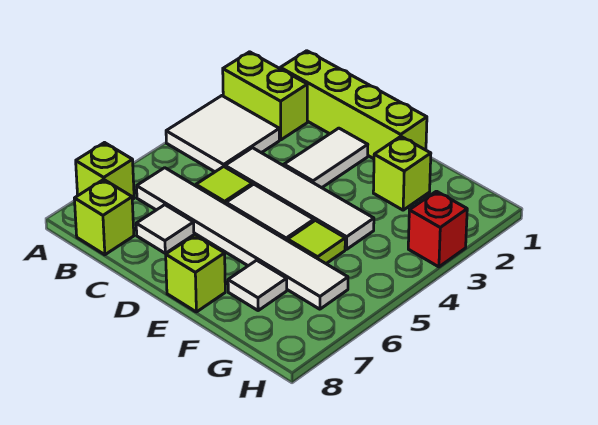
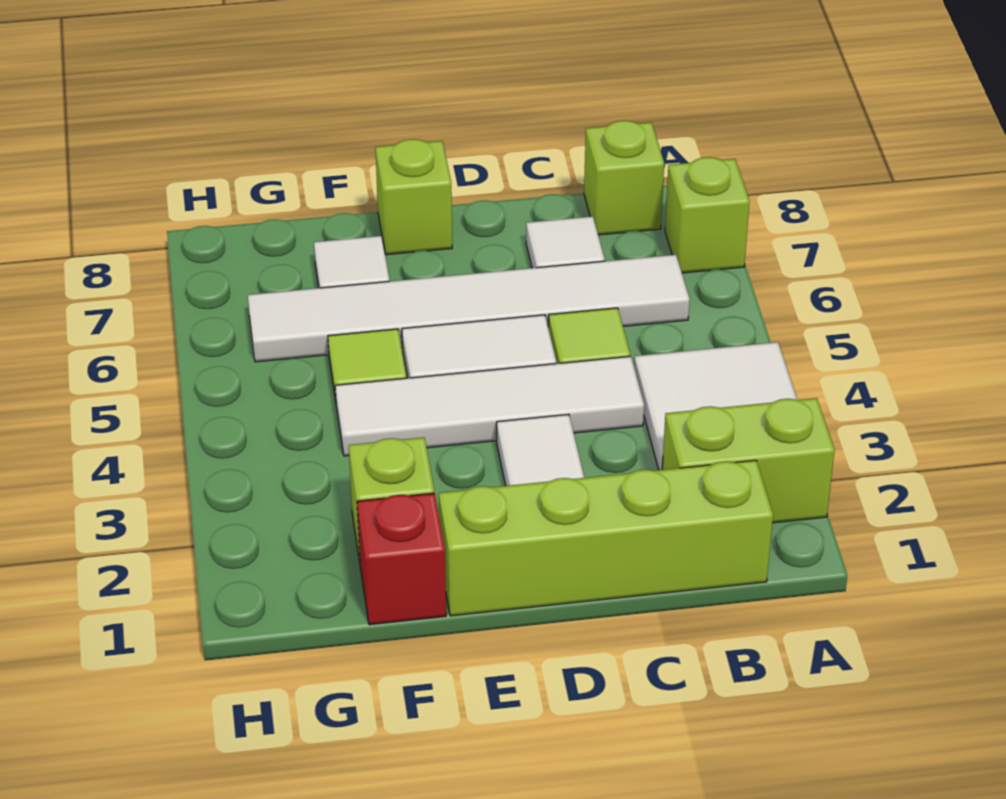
red brick H3 level 1 -> red brick F1 level 1

